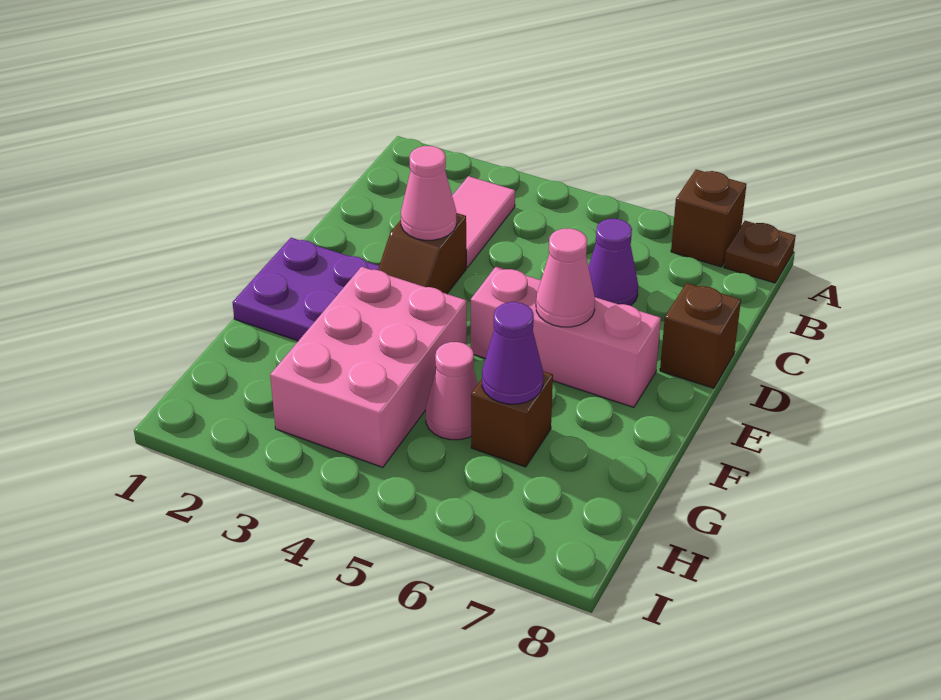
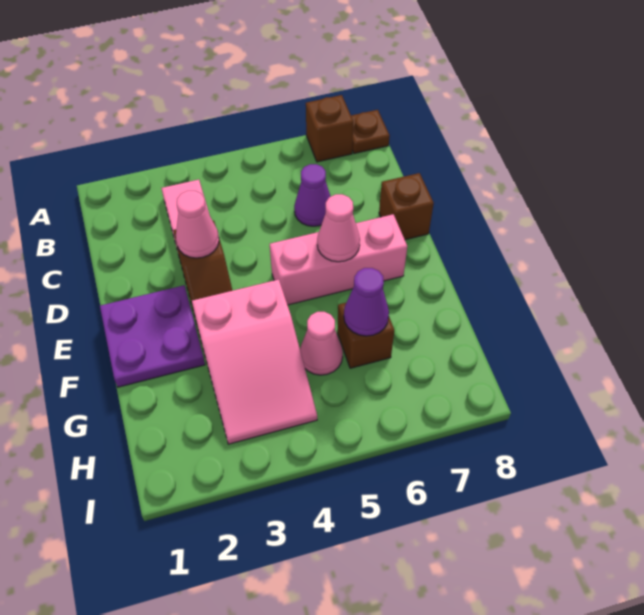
pink brick F3:H4 level 1 -> pink slope F3:H4 level 1 top F

